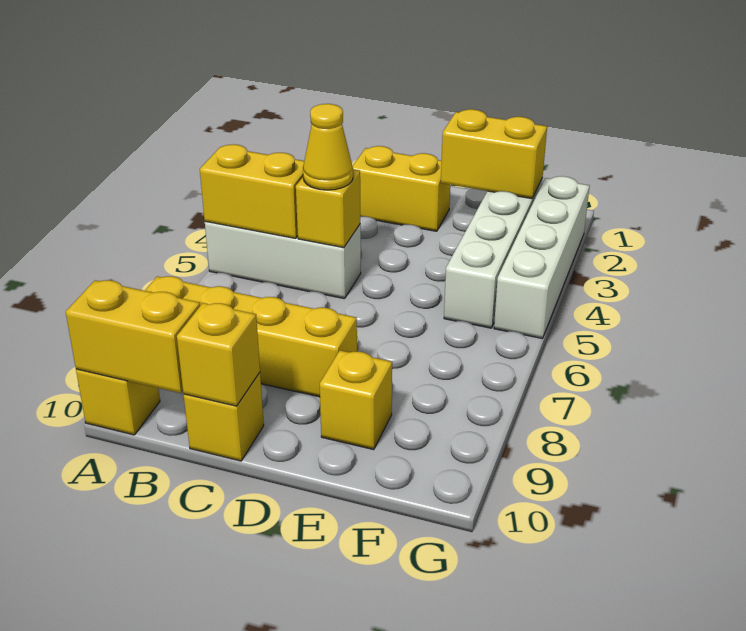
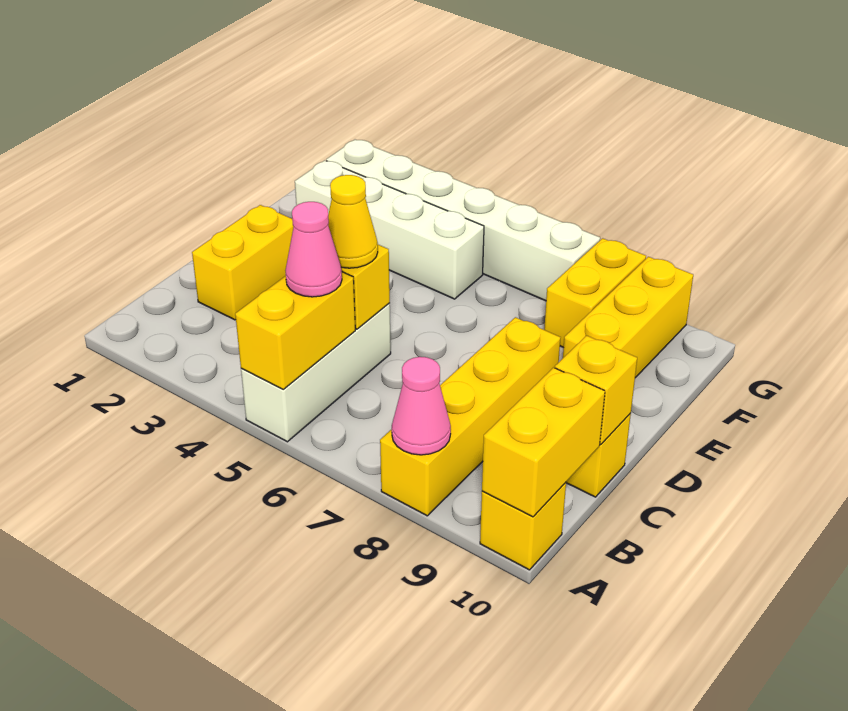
none -> pink cone A8 level 2
none -> pink cone B5 level 3
yellow brick E2:F2 level 2 -> yellow brick F8:G8 level 1
yellow brick E9 level 1 -> yellow brick E9:G9 level 1
white brick G2:G5 level 1 -> white brick G2:G7 level 1

